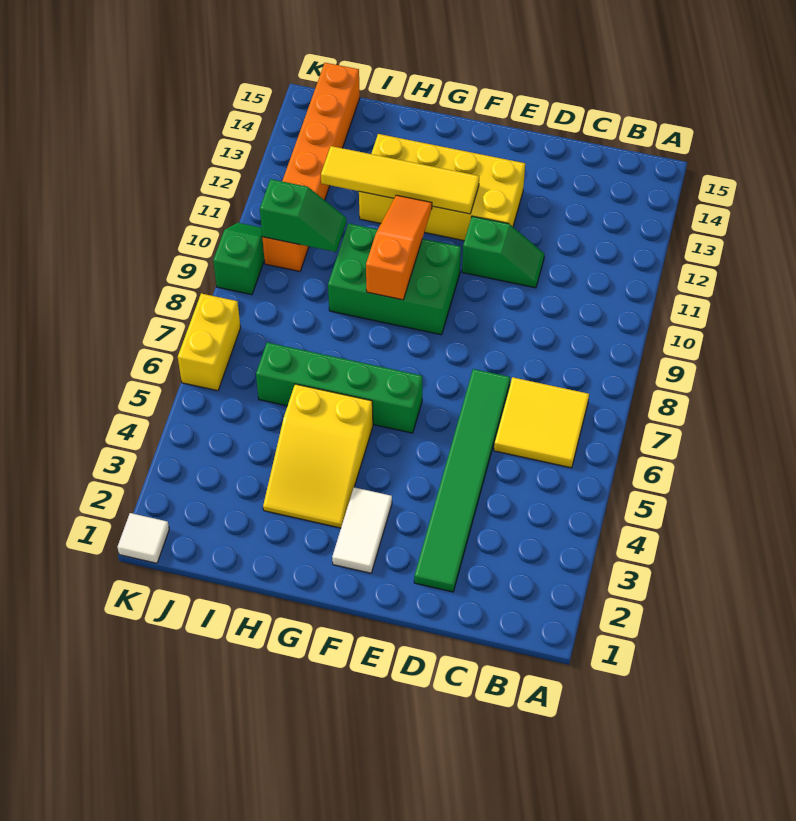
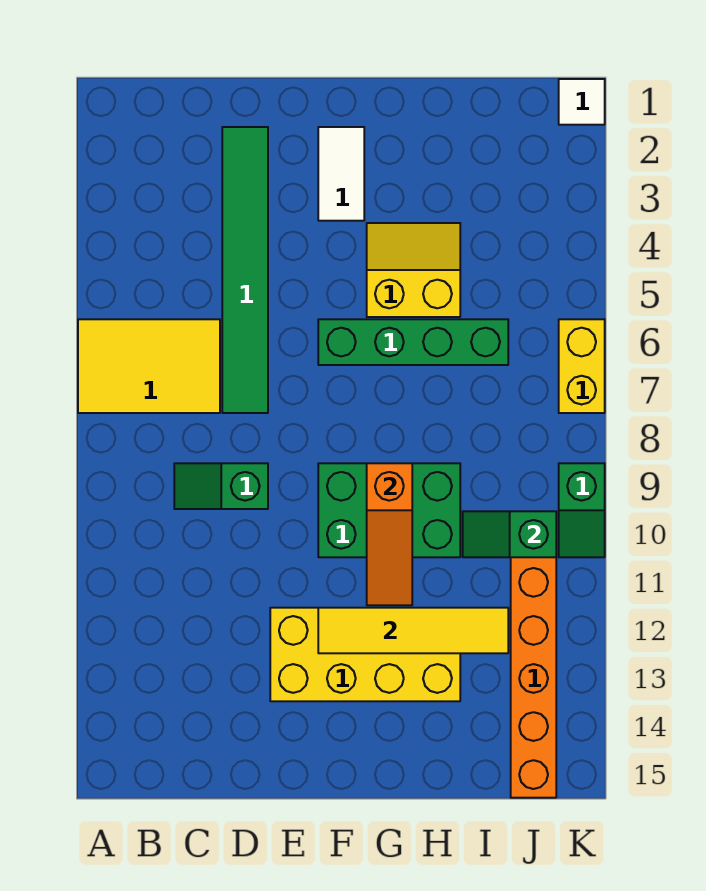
yellow tile B6:C7 level 1 -> yellow tile A6:C7 level 1
green slope D11:E11 level 1 top E -> green slope C9:D9 level 1 top D
yellow slope G3:H5 level 1 top 5 -> yellow slope G4:H5 level 1 top 5

